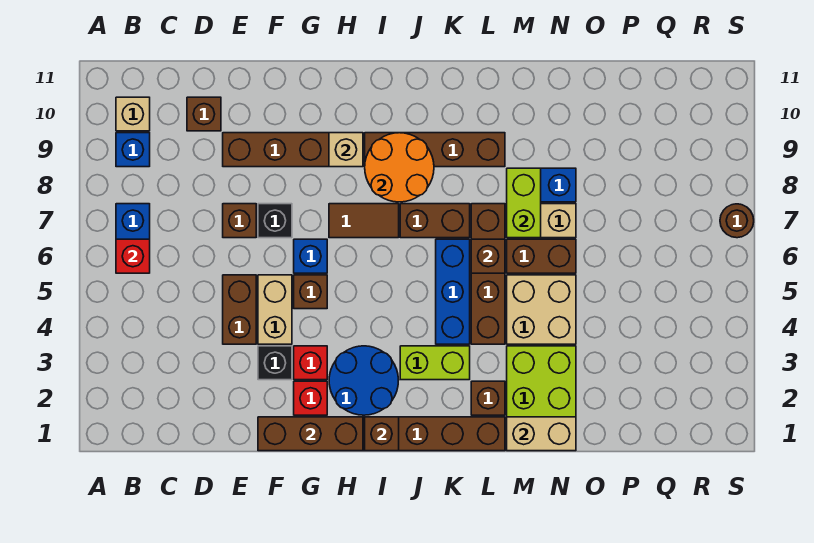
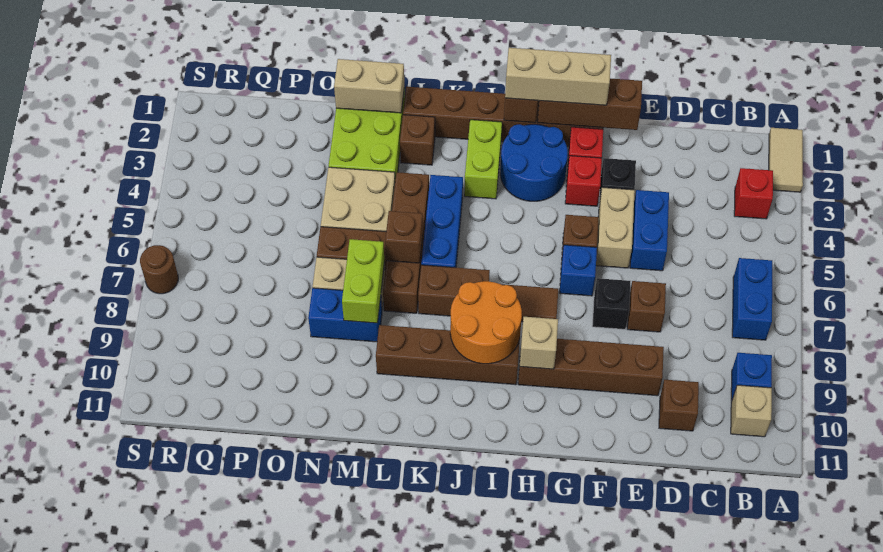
none -> tan tile A1:A2 level 1
red brick B6 level 2 -> red brick B3 level 1
brown brick E4:E5 level 1 -> blue brick E4:E5 level 1
none -> tan brick G1:I1 level 3
lime brick J3:K3 level 1 -> lime brick J2:J3 level 1

